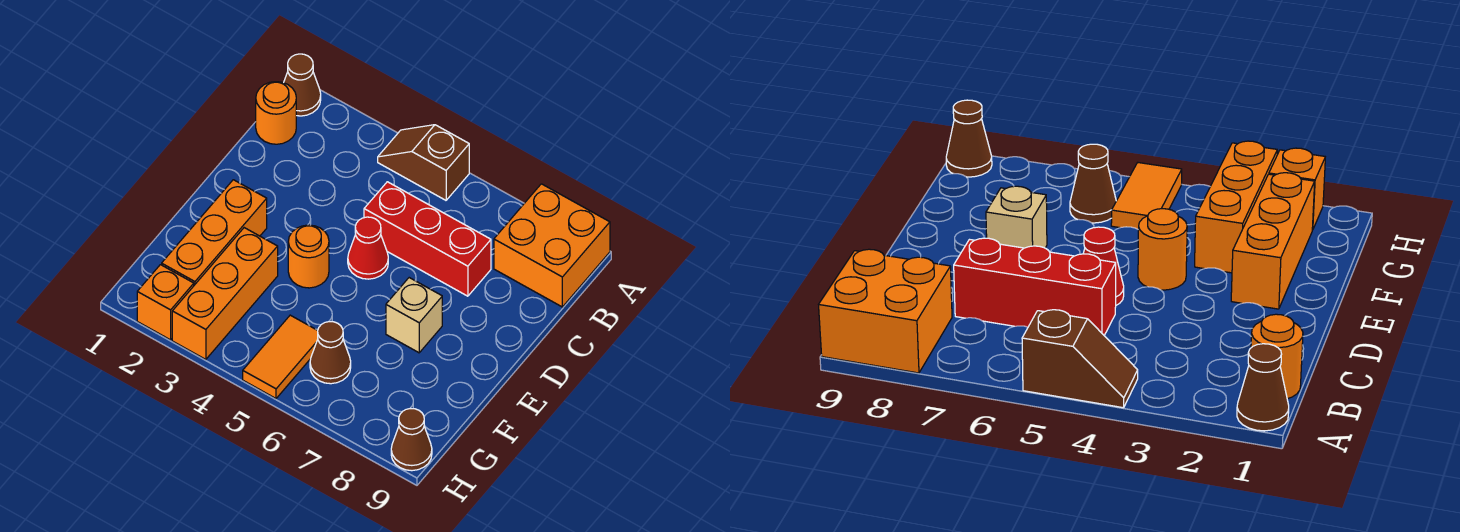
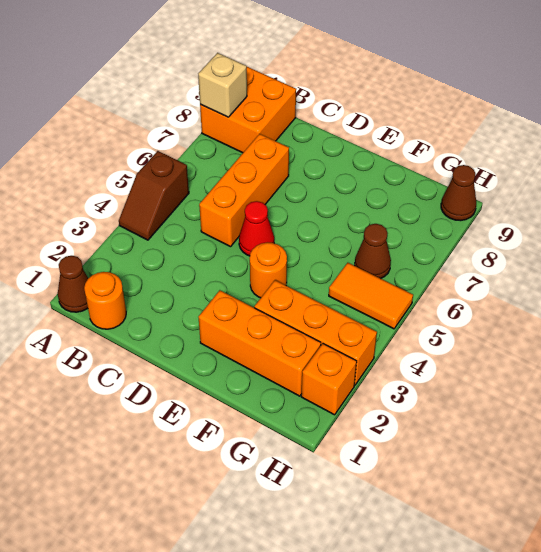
red brick C5:C7 level 1 -> orange brick C5:C7 level 1
tan brick E7 level 1 -> tan brick A8 level 2

